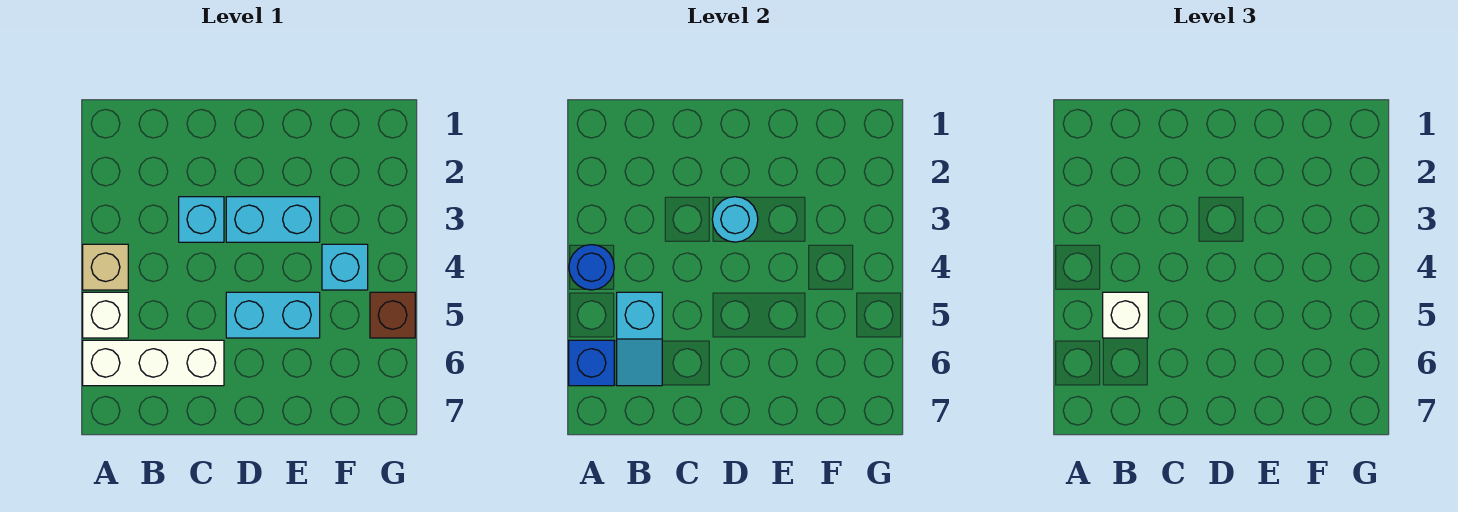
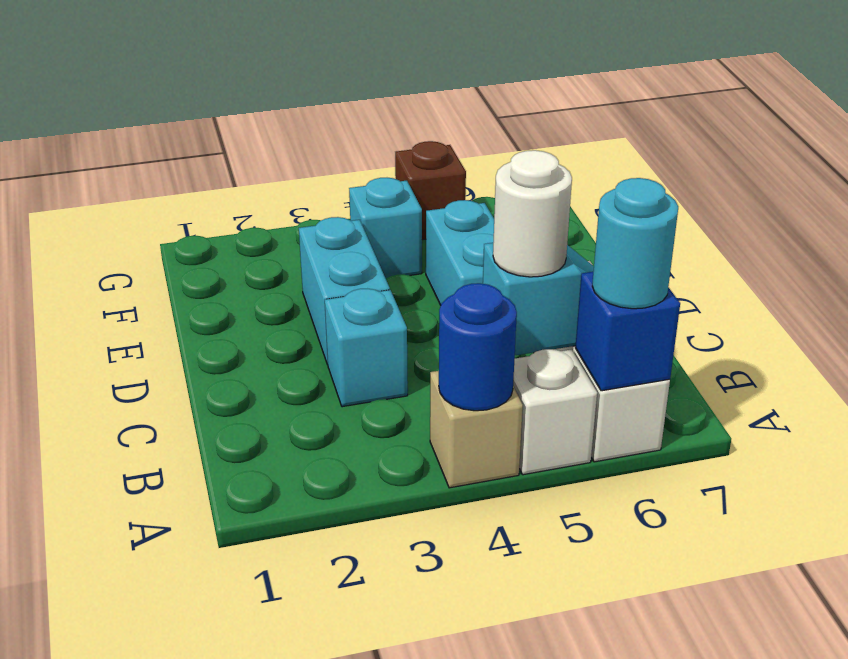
white brick B5 level 3 -> white round brick B5 level 3
cyan round brick D3 level 2 -> cyan round brick A6 level 3

